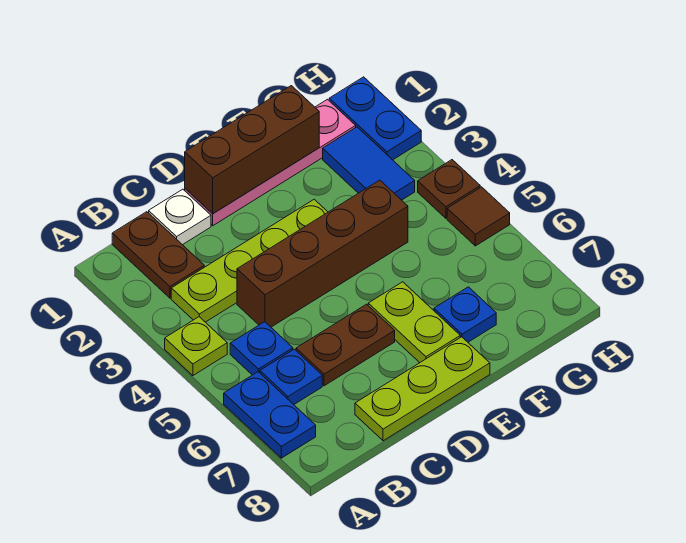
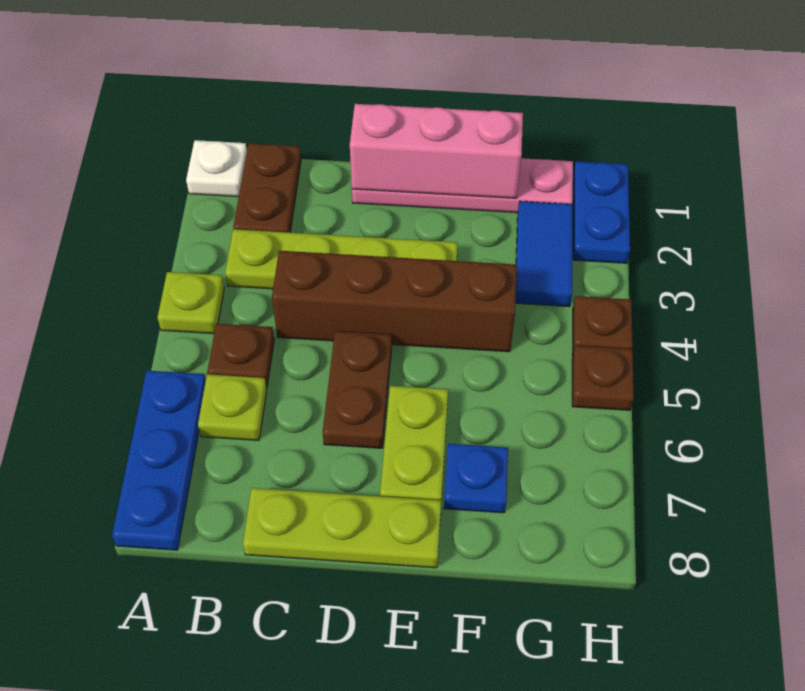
blue plate A6:A7 level 1 -> blue plate A6:A8 level 1
blue plate B5 level 1 -> brown plate B5 level 1
blue plate B6 level 1 -> lime plate B6 level 1
white plate C1 level 1 -> white plate A1 level 1
brown plate C6:D6 level 1 -> brown plate D5:D6 level 1
brown brick D1:F1 level 2 -> pink brick D1:F1 level 2
brown tile H5 level 1 -> brown plate H5 level 1

